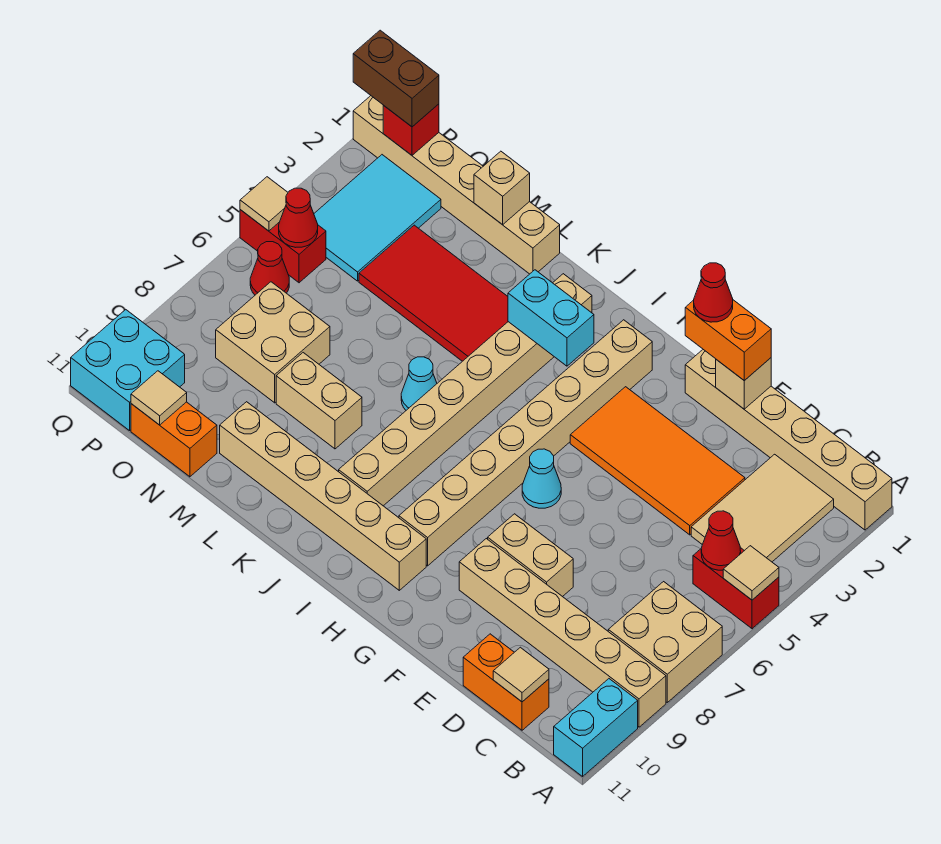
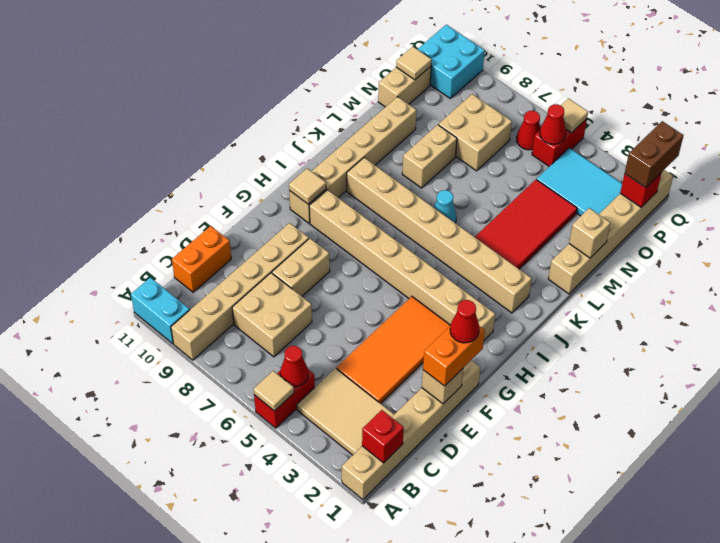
tan brick A7:B8 level 1 -> tan brick C7:D8 level 1
none -> red brick B1 level 2
tan tile C11 level 2 -> tan tile H10 level 2
cyan cone G6 level 1 -> none
cyan brick I3:J3 level 2 -> none
orange brick N11:O11 level 1 -> tan brick N11:O11 level 1

